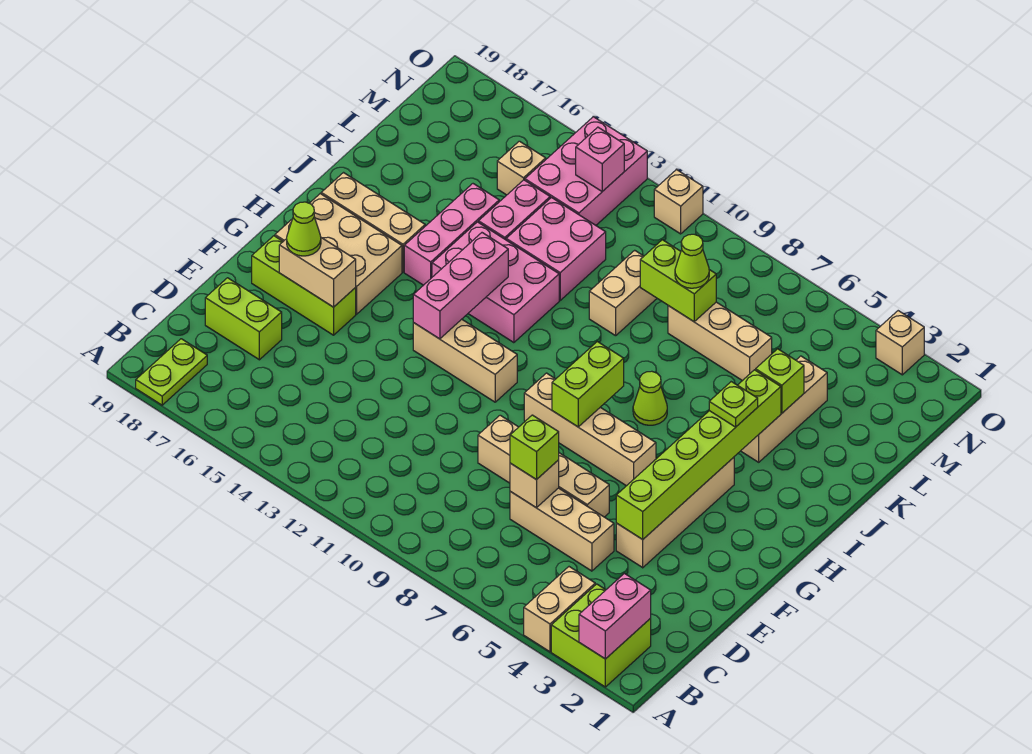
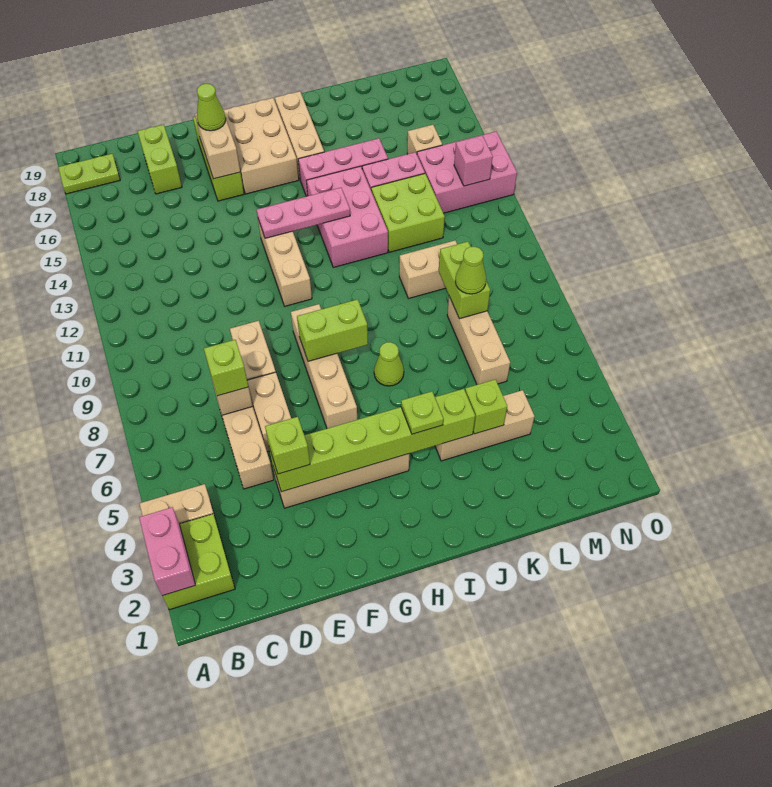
pink brick A2:B2 level 2 -> pink brick A2:A3 level 2
none -> lime brick E4 level 3
pink brick G13:I13 level 2 -> pink plate G13:I13 level 2
pink brick K12:L13 level 1 -> lime brick K12:L13 level 1
tan brick O3 level 1 -> none
tan brick O11 level 1 -> none

